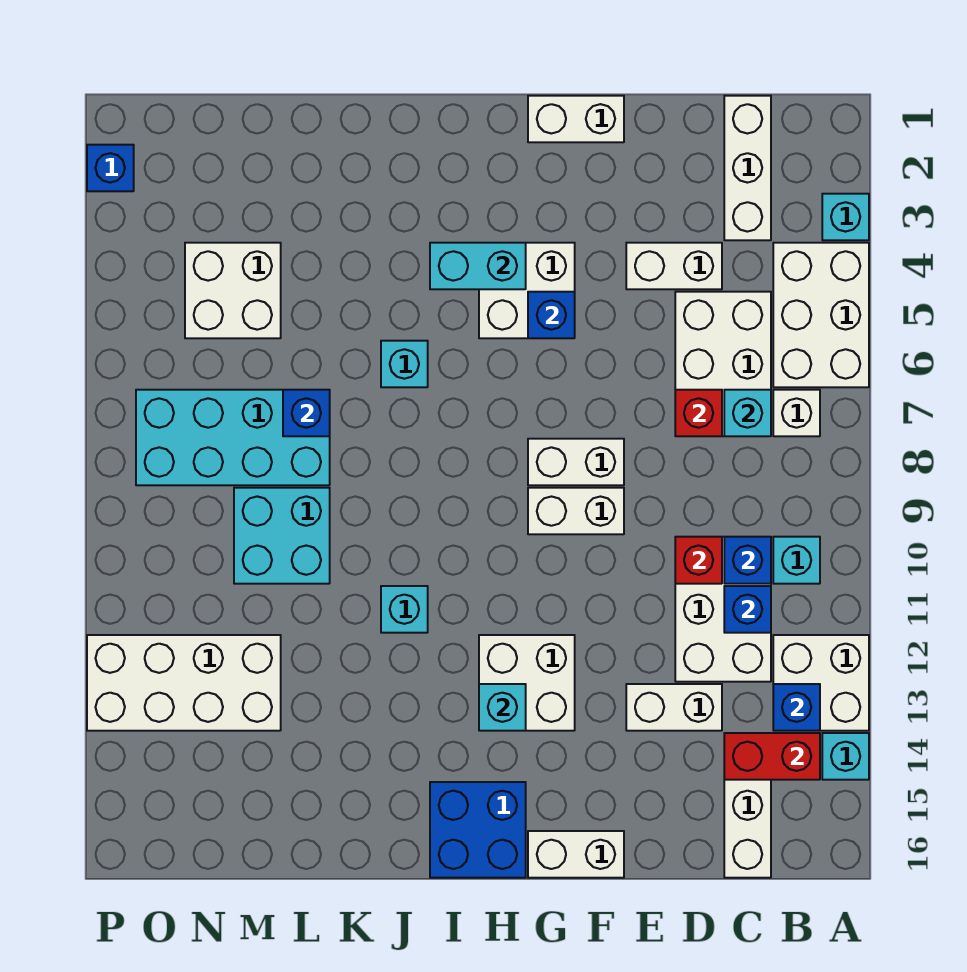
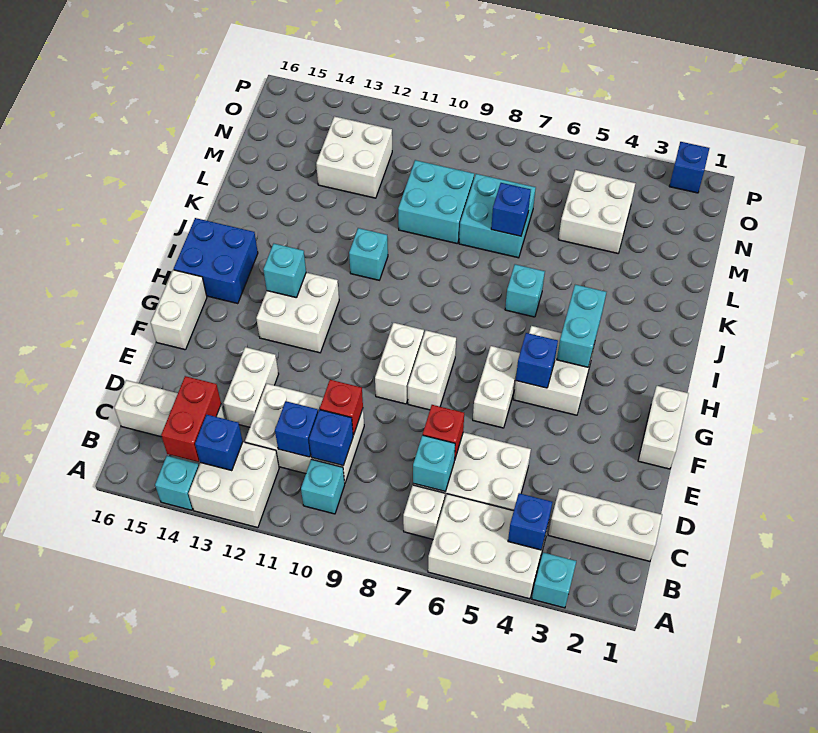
none -> blue brick B4 level 2
white brick D4:E4 level 1 -> white brick F6:G6 level 1
cyan brick L7:O8 level 1 -> cyan brick L7:M8 level 1
white brick M12:P13 level 1 -> white brick M12:N13 level 1

